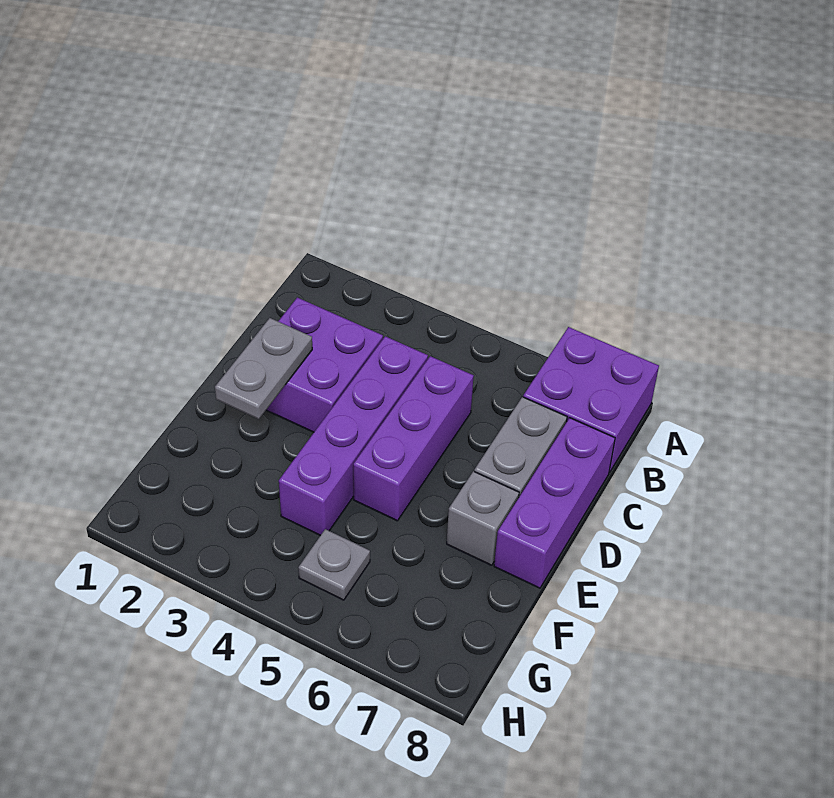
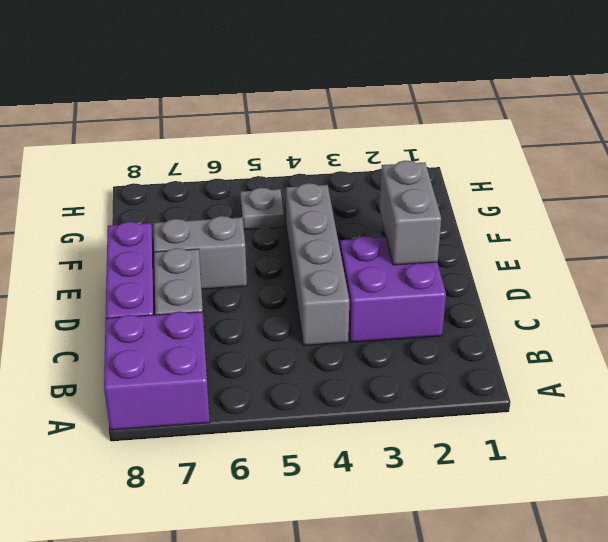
purple brick C4:F4 level 1 -> grey brick C4:F4 level 1
purple brick C5:E5 level 1 -> none
grey plate D2:E2 level 2 -> grey brick D2:E2 level 2
grey brick E7 level 1 -> grey brick E6:E7 level 1

